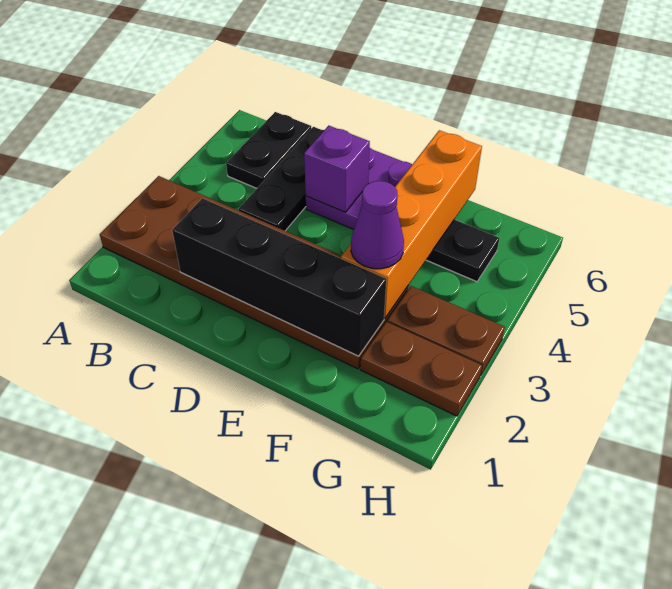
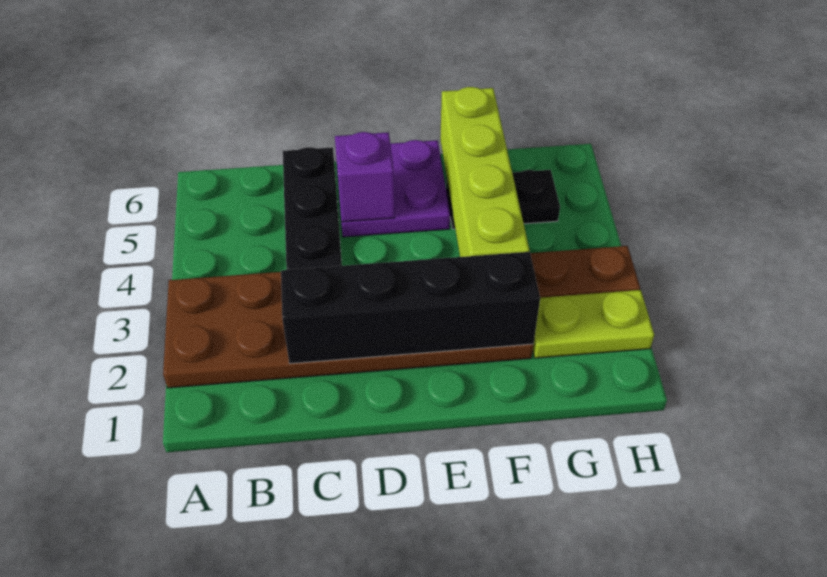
black plate B5:B6 level 1 -> none
orange brick F3:F6 level 2 -> lime brick F3:F6 level 2
purple cone F3 level 3 -> none
brown plate G2:H2 level 1 -> lime plate G2:H2 level 1

